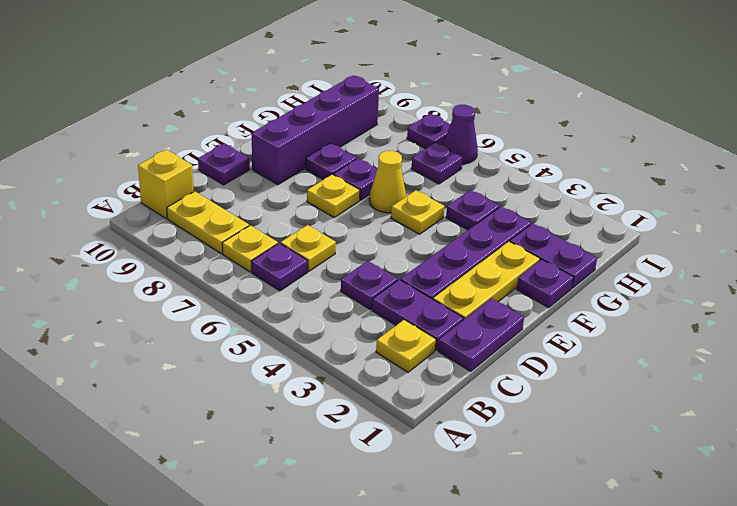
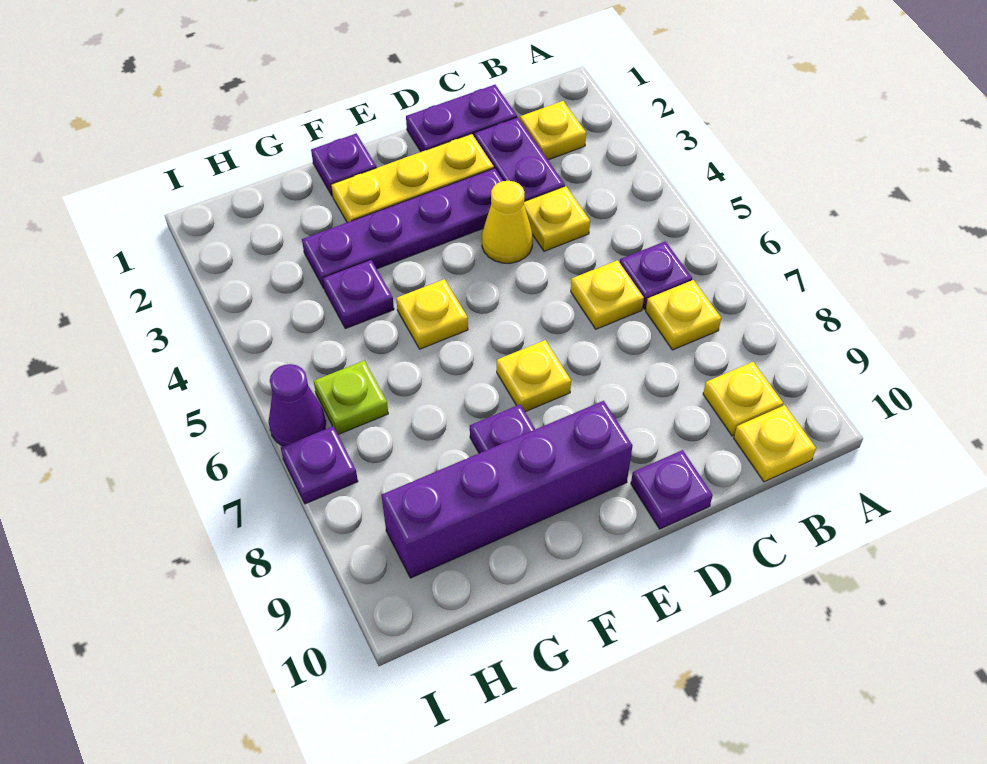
yellow plate B8:B9 level 1 -> yellow plate B9 level 1
yellow brick B10 level 1 -> yellow plate B10 level 1
purple plate C4 level 1 -> yellow plate C4 level 1
yellow cone F6 level 1 -> yellow cone D4 level 1
purple plate F7 level 1 -> none
purple plate G1:G2 level 1 -> none
purple plate H6 level 1 -> lime plate H6 level 1

